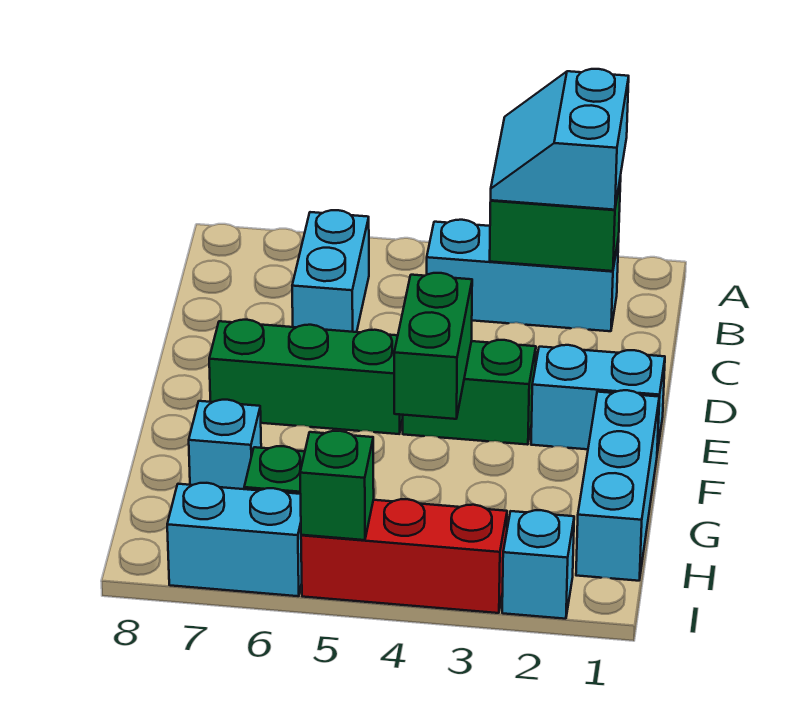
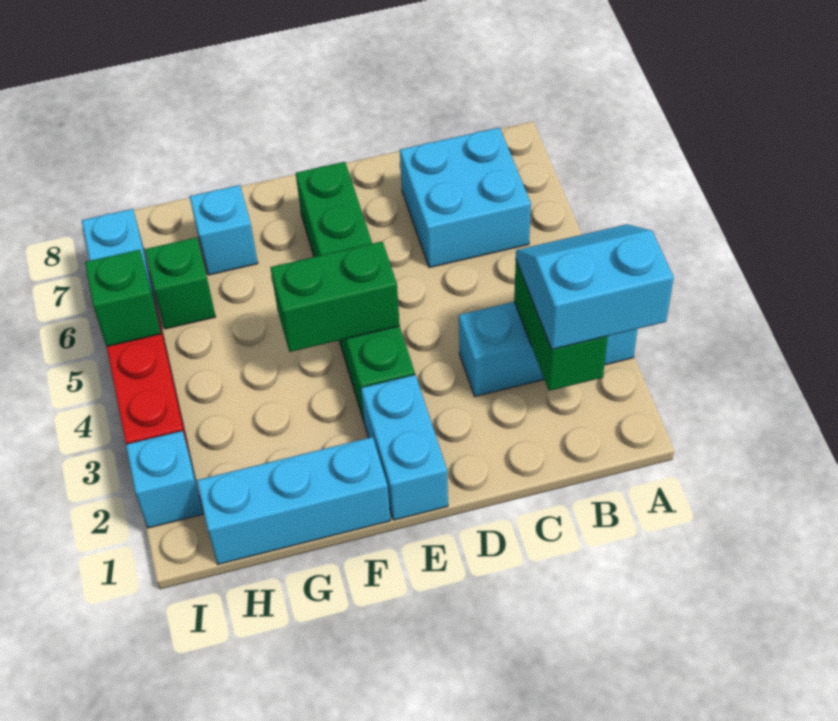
cyan brick B2:B4 level 1 -> cyan brick A3:C3 level 1
cyan brick B6:C6 level 1 -> cyan brick B6:C7 level 1

